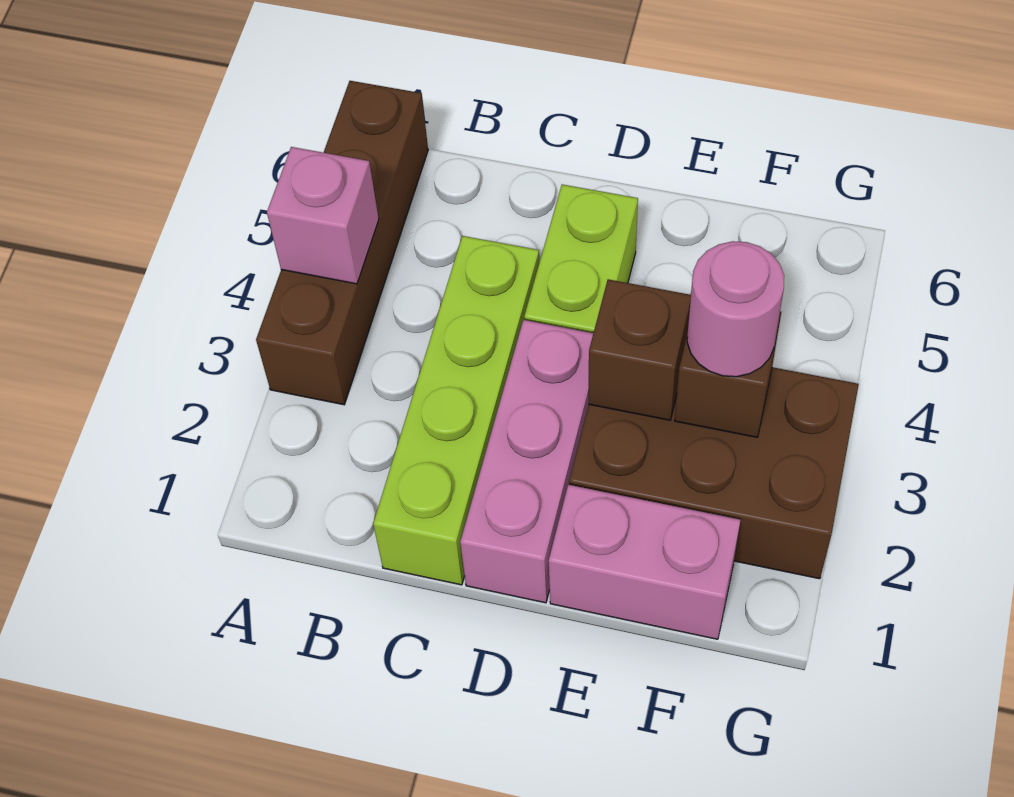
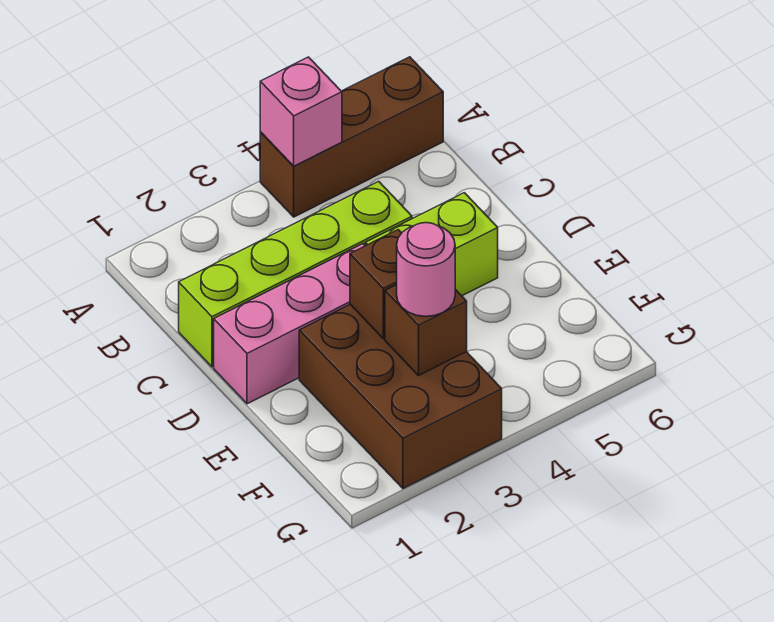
brown brick A3:A6 level 1 -> brown brick A4:A6 level 1
pink brick E1:F1 level 1 -> none

